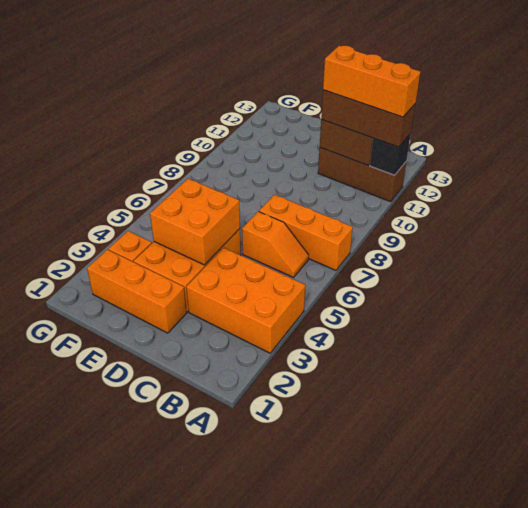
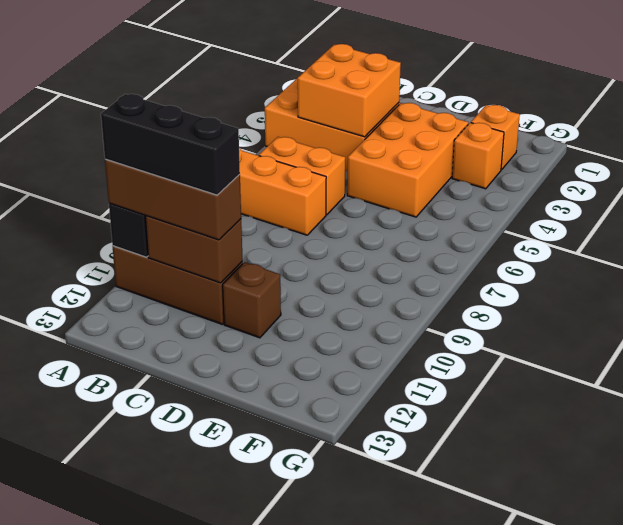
orange brick A11:C11 level 4 -> black brick A11:C11 level 4
orange slope B6:C6 level 1 top C -> orange brick B6:C6 level 1
orange brick D2:F2 level 1 -> orange brick F2 level 1
orange brick D4:E5 level 2 -> orange brick B3:C4 level 2
none -> brown brick D11 level 1

